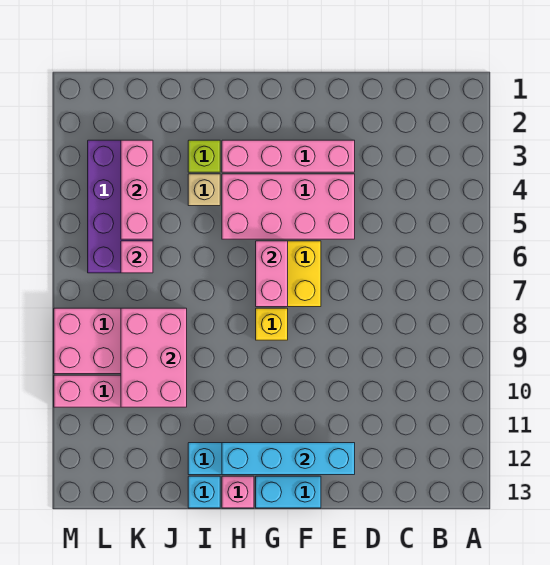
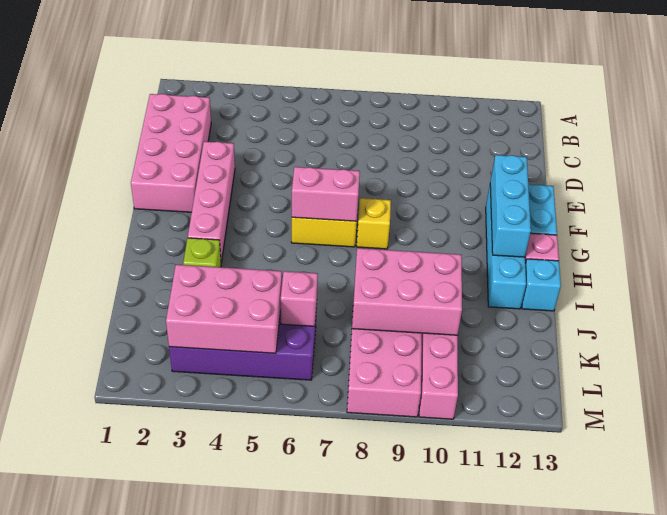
pink brick E4:H5 level 1 -> pink brick C1:F2 level 1
cyan brick E12:H12 level 2 -> cyan brick F12:H12 level 2
tan brick I4 level 1 -> none
pink brick K3:K5 level 2 -> pink brick K3:L5 level 2

